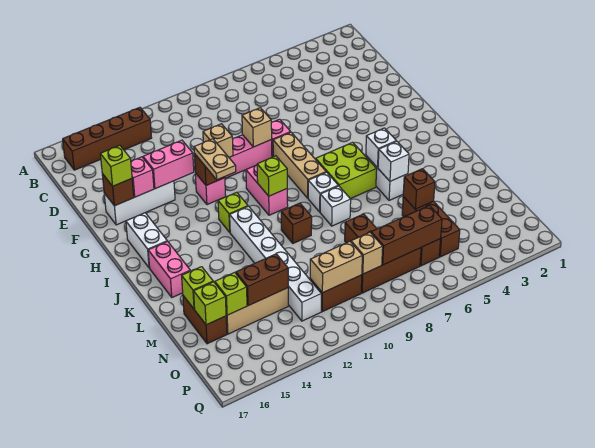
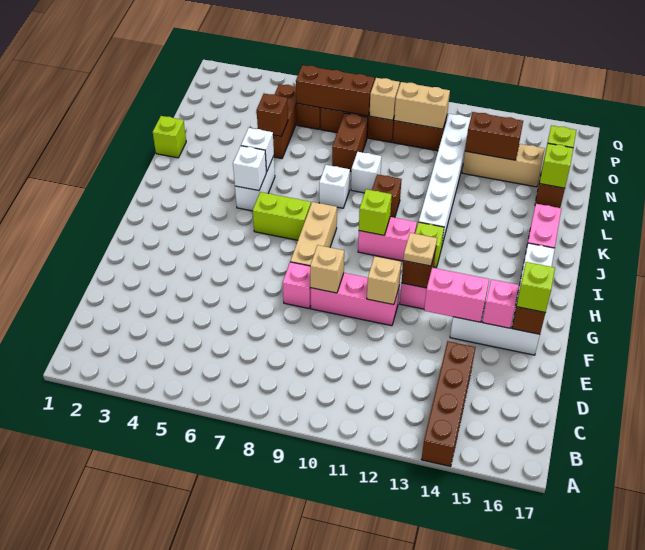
brown brick B13:B16 level 1 -> brown brick A14:D14 level 1
tan plate G12:H12 level 3 -> tan plate G12 level 3
pink brick H10:I10 level 1 -> pink brick I10:I11 level 1
lime brick I6:J7 level 1 -> lime brick I6:I7 level 1
white brick J8 level 1 -> white brick L9 level 1
lime brick N15 level 2 -> lime brick L1 level 1

